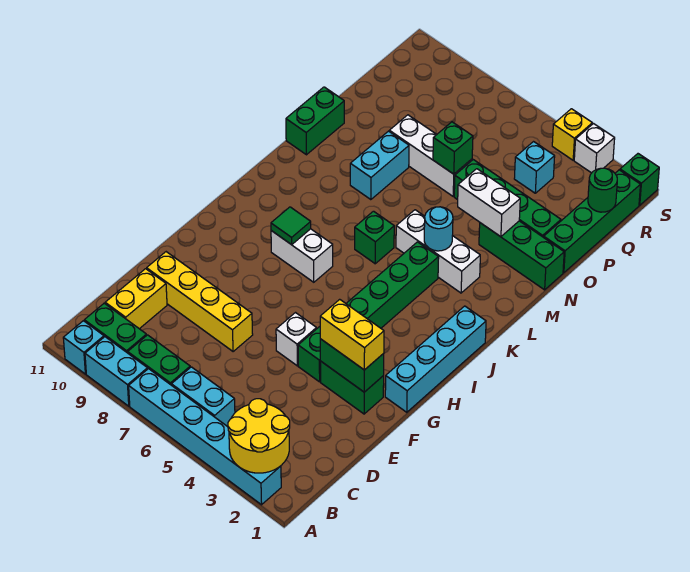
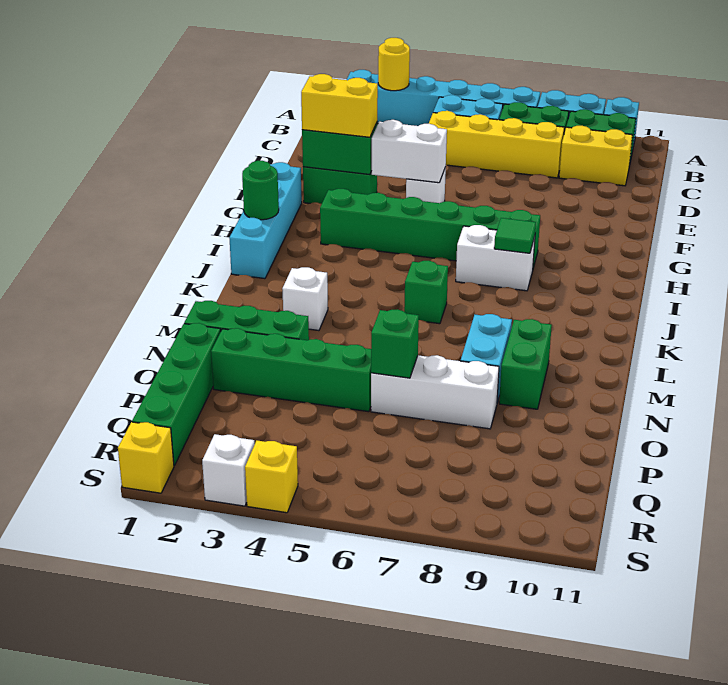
yellow round brick A2:B3 level 2 -> yellow round brick A3 level 2
yellow brick C10:D10 level 1 -> yellow brick C9:C10 level 1
yellow brick E7:E10 level 1 -> yellow brick C5:C8 level 1
green brick F4:K4 level 1 -> green brick H3:H8 level 1
white brick L3:L5 level 1 -> white brick L3 level 1
cyan round brick L4 level 2 -> none
green brick M11:N11 level 1 -> green brick M9:N9 level 1
white brick N3:N4 level 2 -> white brick F4:F5 level 2
green round brick Q1 level 2 -> green round brick I1 level 2
cyan brick Q4 level 1 -> none
green brick S1 level 1 -> yellow brick S1 level 1

